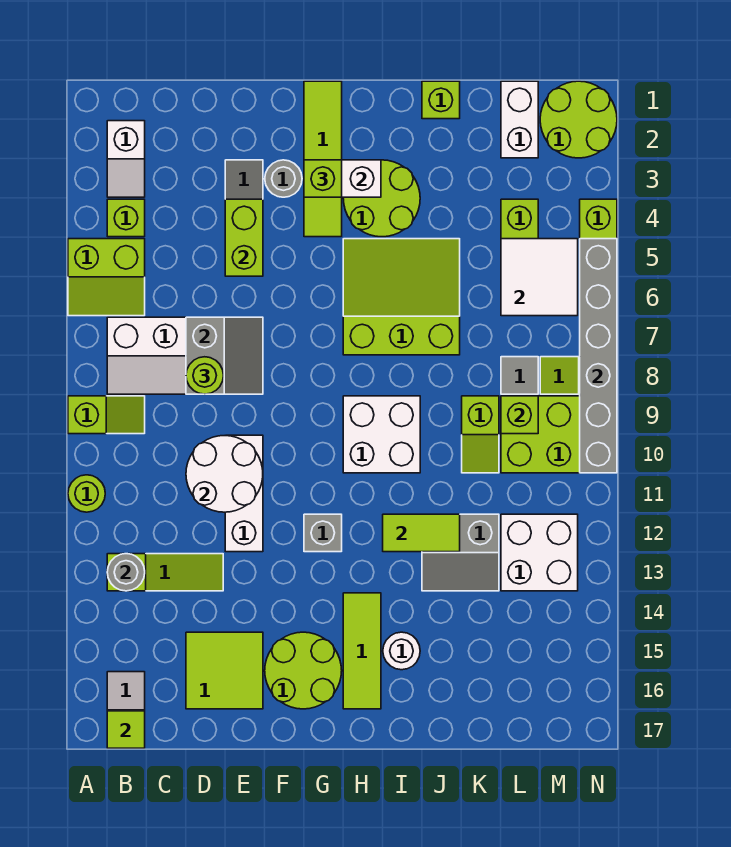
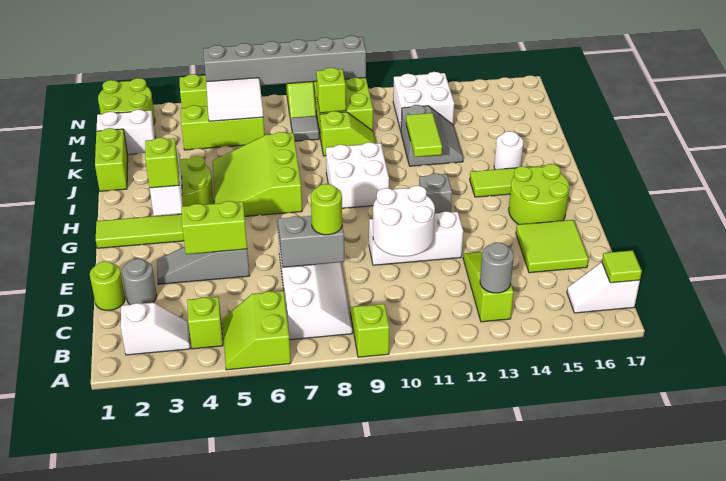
lime slope A5:B6 level 1 top 5 -> lime slope A5:B6 level 1 top 6
lime round brick A11 level 1 -> lime round brick D1 level 1
grey round brick F3 level 1 -> grey round brick D2 level 1
lime brick J1 level 1 -> lime brick J1:K1 level 1

